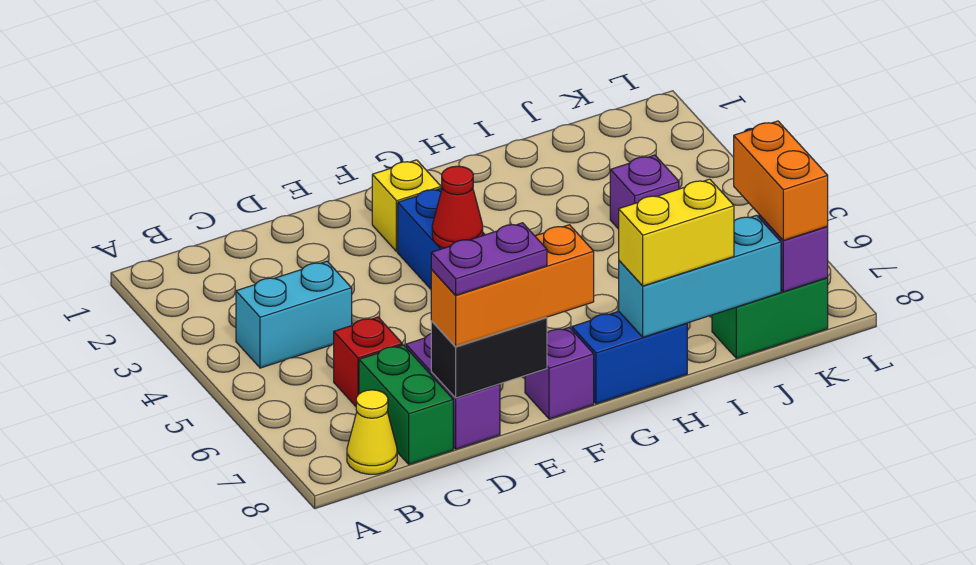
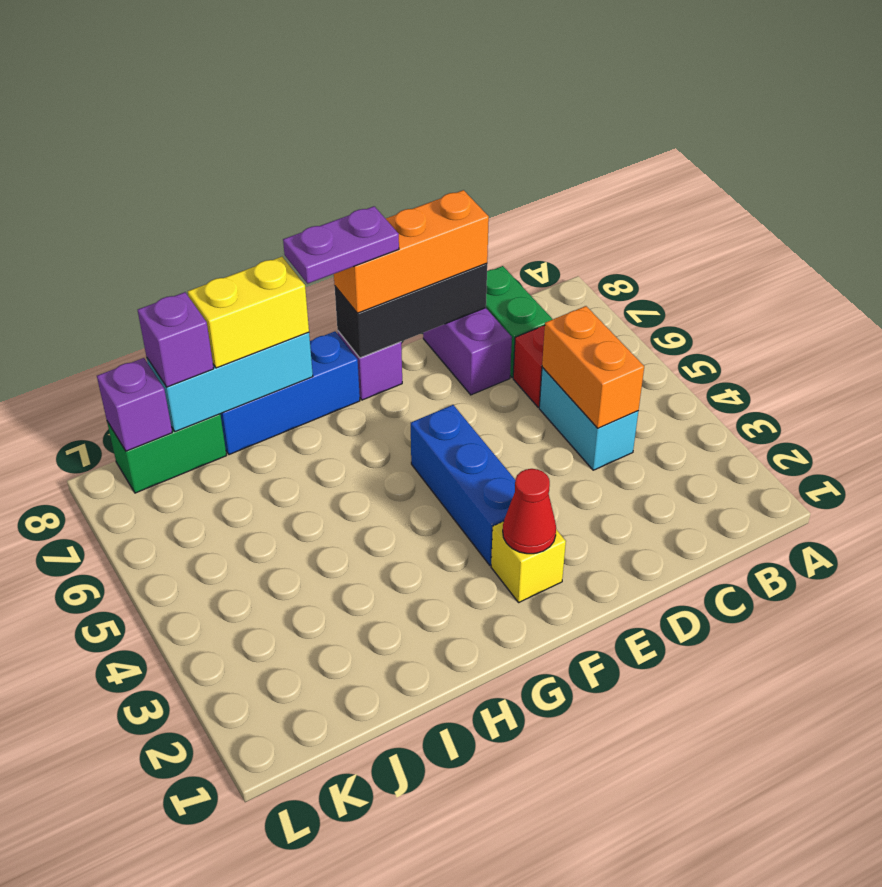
cyan brick B4:C4 level 1 -> cyan brick C4:C5 level 1
yellow cone B8 level 1 -> none
black brick D8:E8 level 2 -> black brick D8:F8 level 2
purple plate D8:E8 level 4 -> purple plate F8:G8 level 4
red cone F4 level 2 -> red cone F2 level 2
blue brick G8:H8 level 1 -> blue brick G8:I8 level 1
purple brick J4 level 1 -> purple brick J8 level 3
orange brick K7:K8 level 3 -> orange brick C4:C5 level 2

